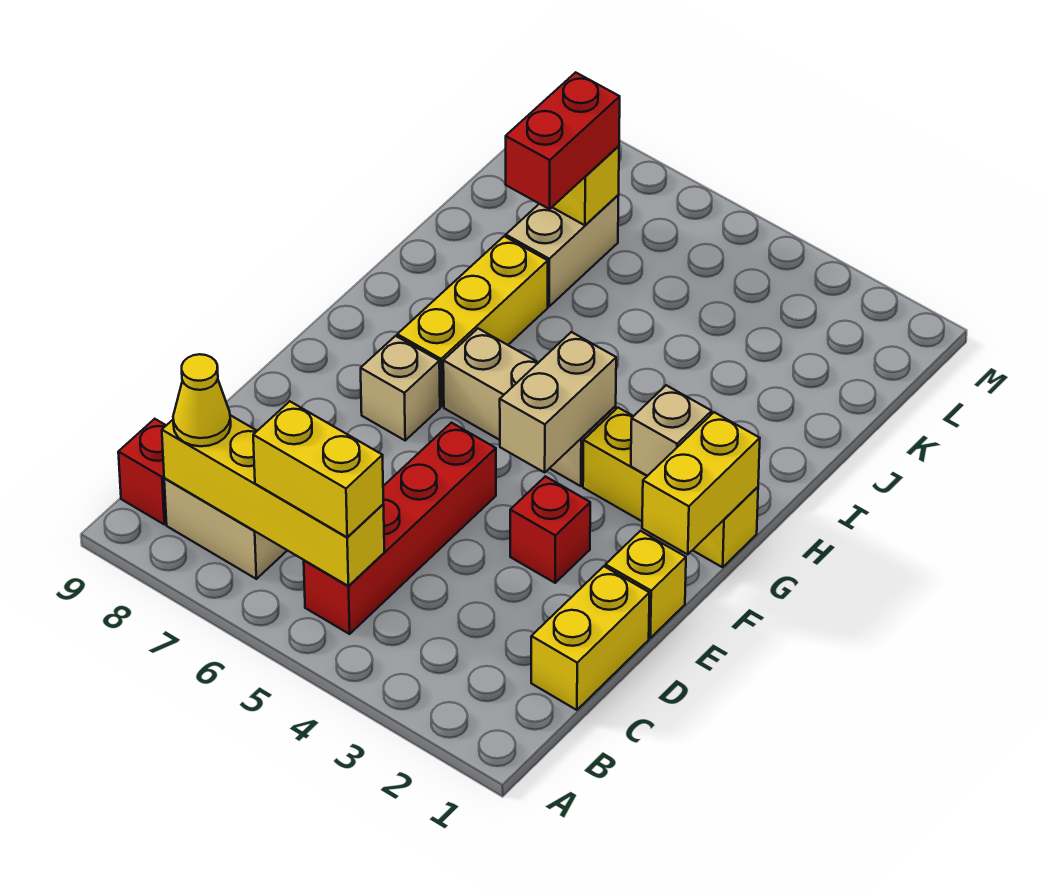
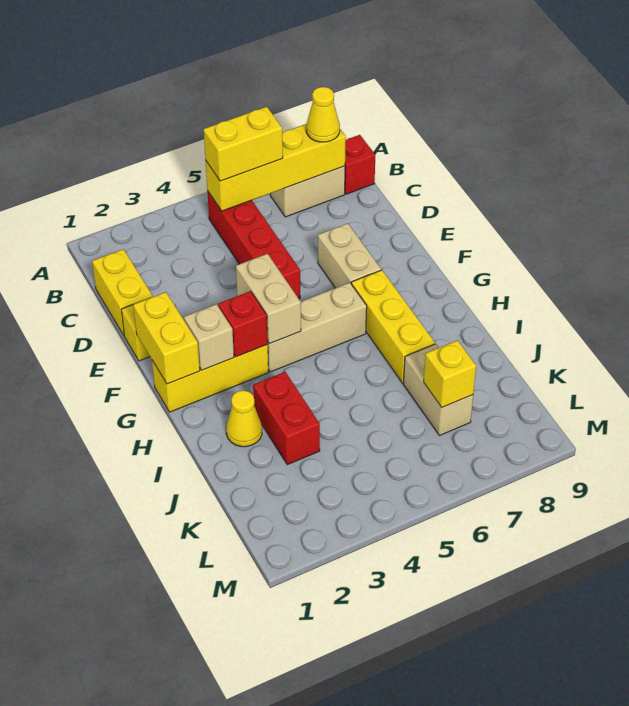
red brick E3 level 1 -> red brick G3 level 2
tan brick F7 level 1 -> tan brick E7:F7 level 1
none -> yellow cone I2 level 1
red brick J7:K7 level 3 -> red brick I3:J3 level 1

